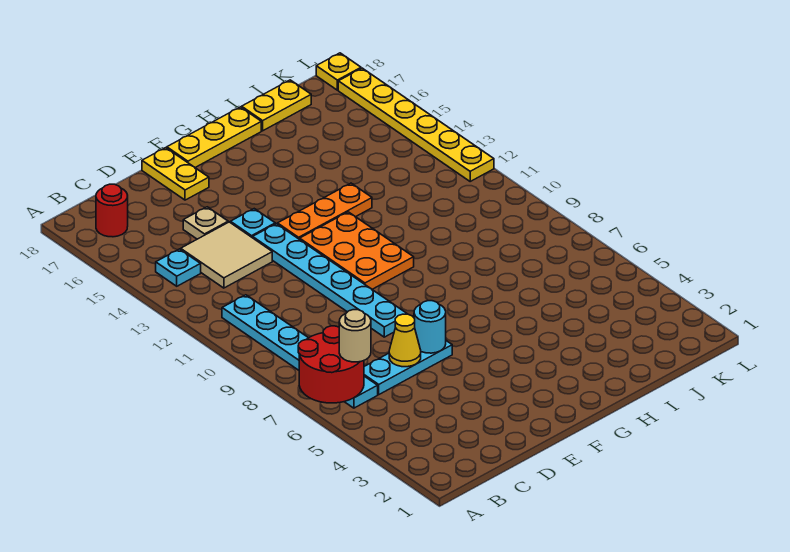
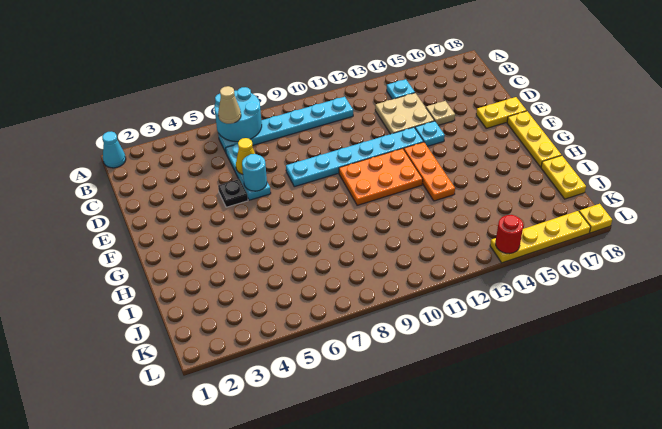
none -> cyan cone A1 level 1
red round brick A6:B7 level 2 -> cyan round brick A6:B7 level 2
tan round brick B6 level 3 -> tan cone B6 level 3
red round brick B17 level 1 -> red round brick L14 level 2
tan tile C13:D14 level 1 -> tan plate C13:D14 level 1
none -> black plate E5 level 1
yellow plate L12:L17 level 1 -> yellow plate L14:L17 level 1

